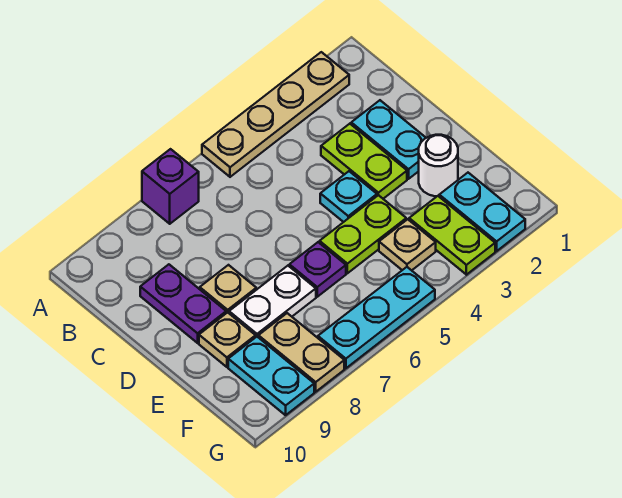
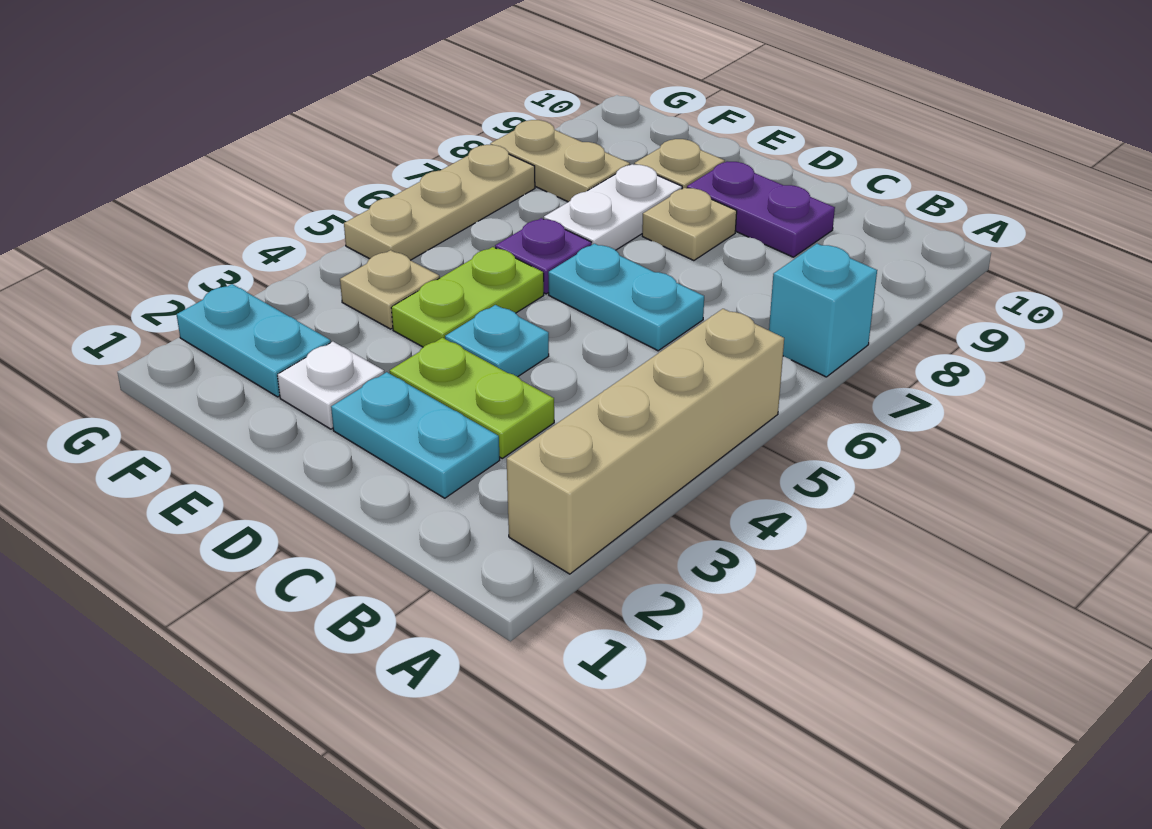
tan plate A2:A5 level 1 -> tan brick A2:A5 level 1
purple brick A7 level 1 -> cyan brick A7 level 1
white round brick E2 level 1 -> white plate E2 level 1
lime plate F3:G3 level 1 -> none
cyan plate F9:G9 level 1 -> cyan plate C6:D6 level 1
cyan plate G5:G7 level 1 -> tan plate G5:G7 level 1

